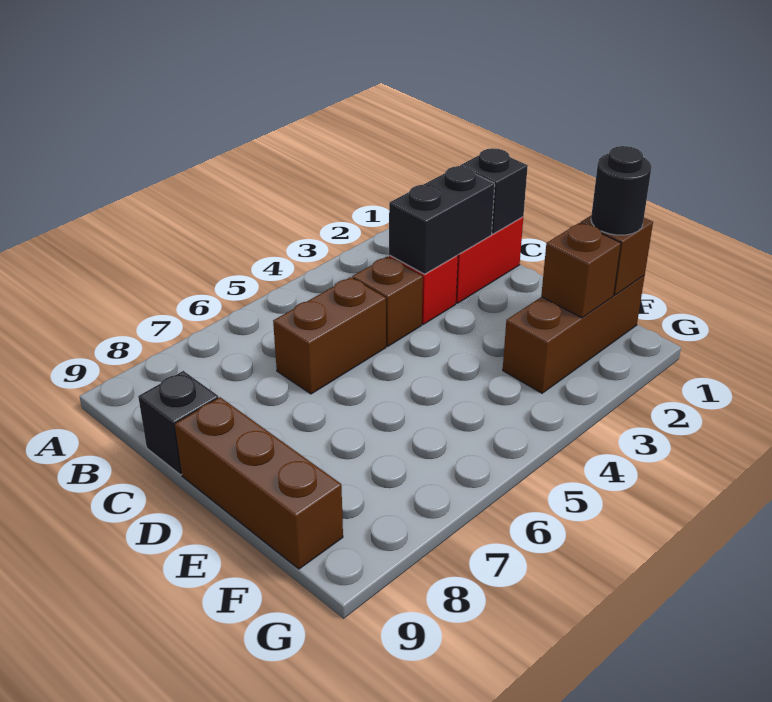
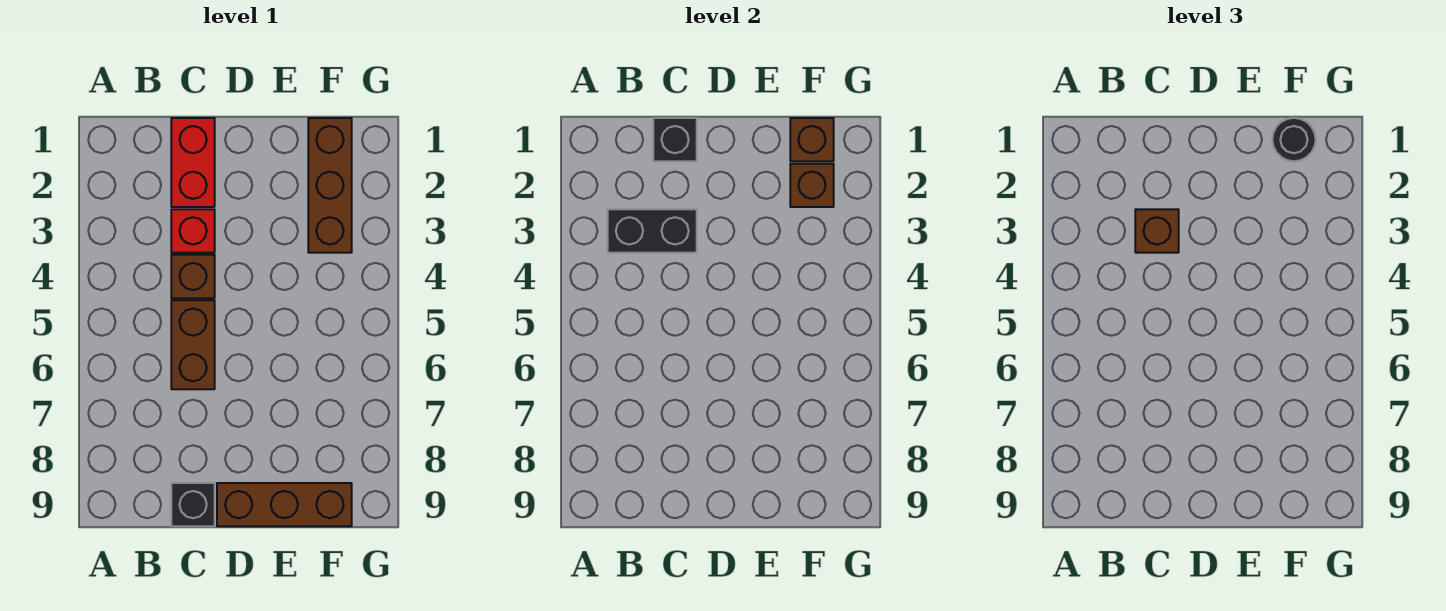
black brick C2:C3 level 2 -> black brick B3:C3 level 2
none -> brown brick C3 level 3

